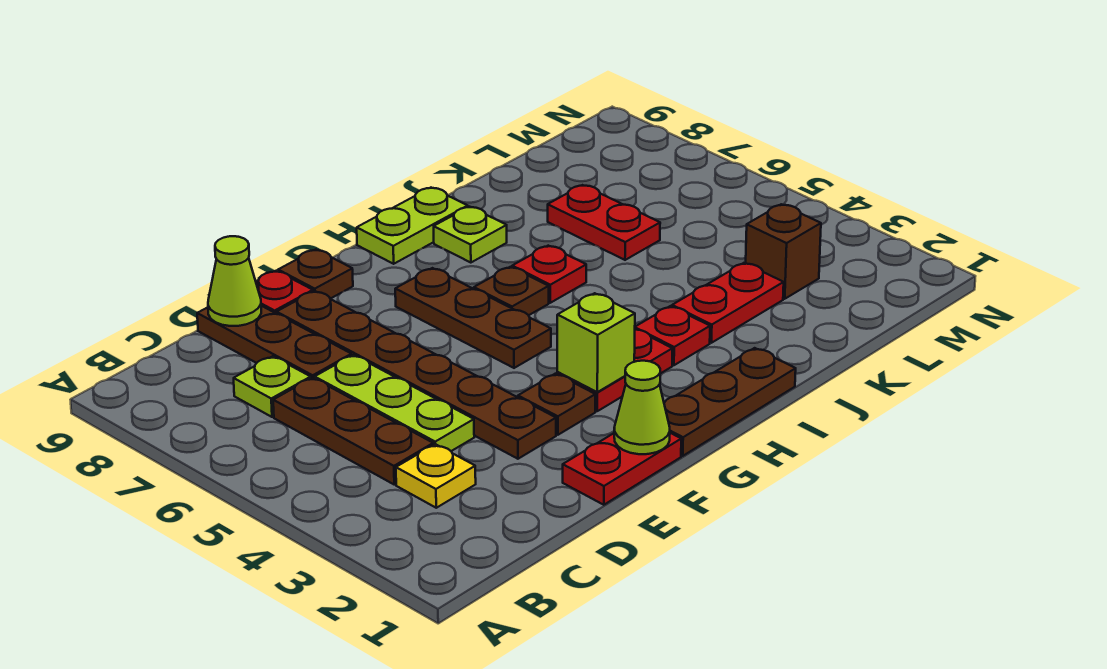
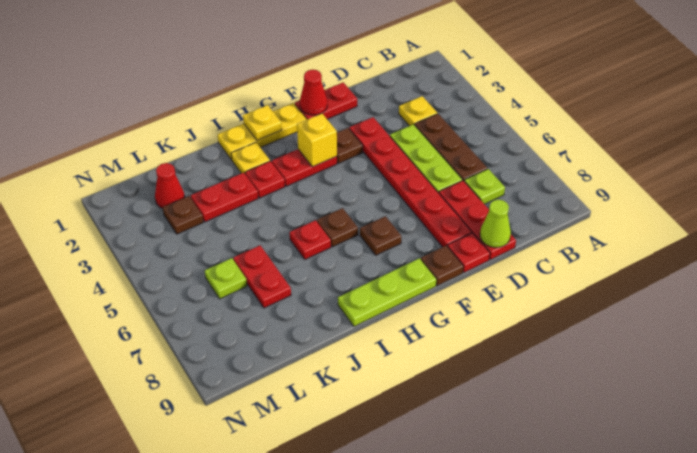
brown plate D7:D9 level 1 -> red plate D7:D9 level 1
brown plate E3:E8 level 1 -> red plate E3:E8 level 1
lime cone F1 level 2 -> red cone F1 level 2
brown plate G1:I1 level 1 -> yellow plate G1:I1 level 1
lime brick G3 level 2 -> yellow brick G3 level 2
brown plate G5:G7 level 1 -> brown plate G7 level 1
none -> yellow plate H1 level 2
lime plate H9:I9 level 1 -> lime plate G9:I9 level 1
none -> yellow plate I2 level 1
lime plate I8 level 1 -> lime plate L6 level 1
none -> red cone L2 level 1
brown brick L3 level 1 -> brown plate L3 level 1

